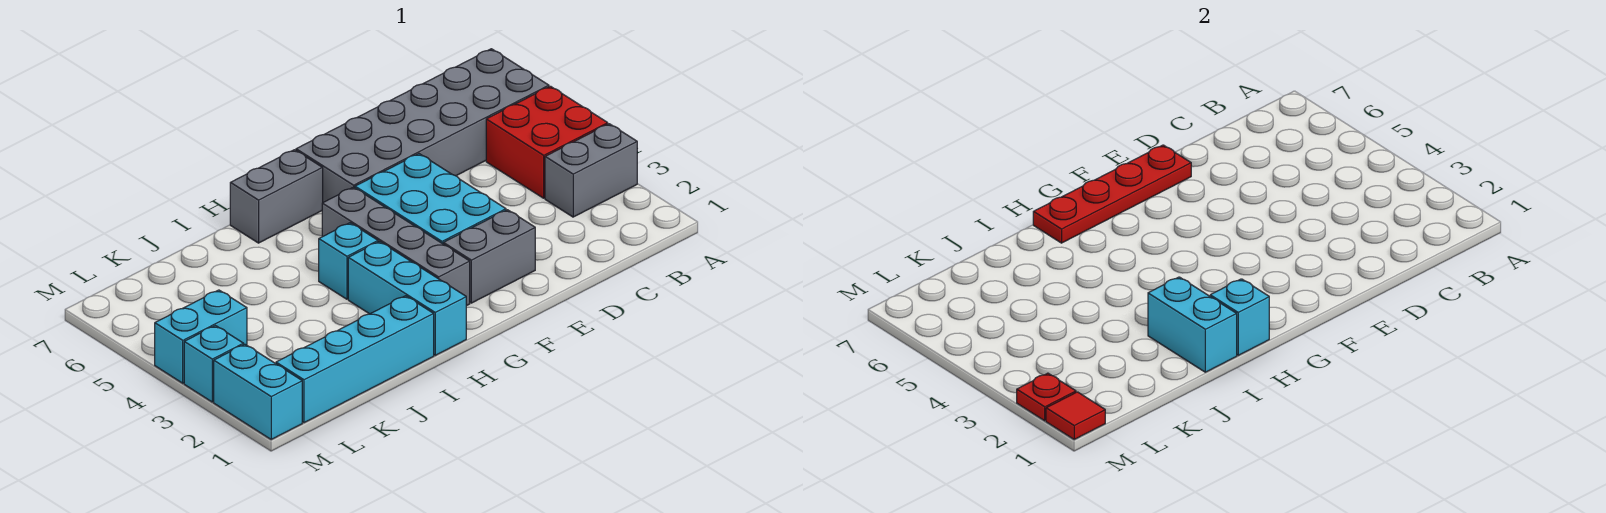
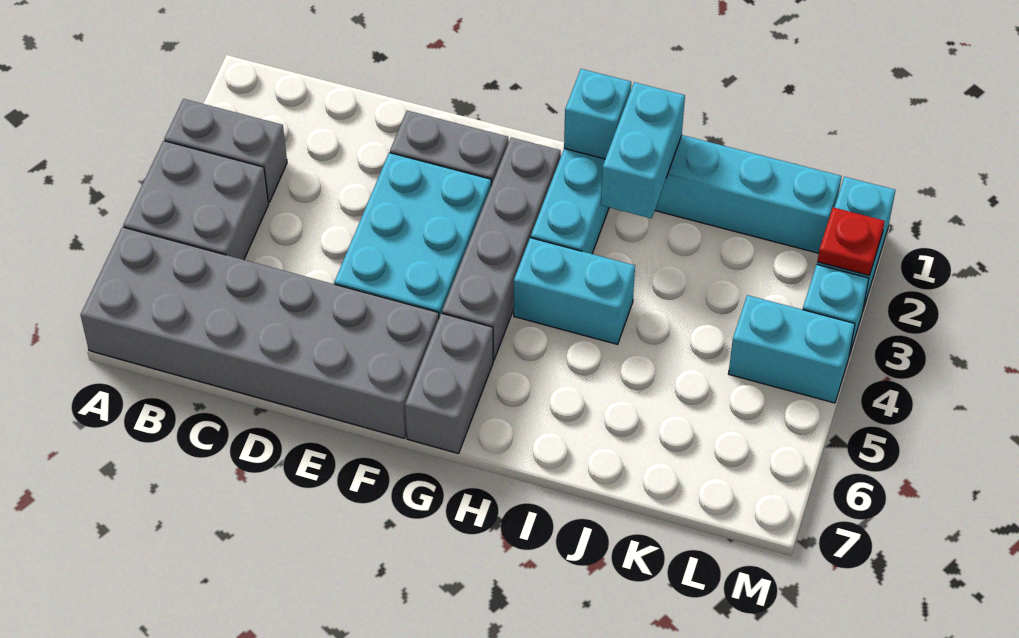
red brick A4:B5 level 1 -> grey brick A4:B5 level 1
red plate E7:H7 level 2 -> none
grey brick G7:H7 level 1 -> grey brick G6:G7 level 1
cyan brick H4 level 1 -> cyan brick H4:I4 level 1
red tile M1 level 2 -> none

